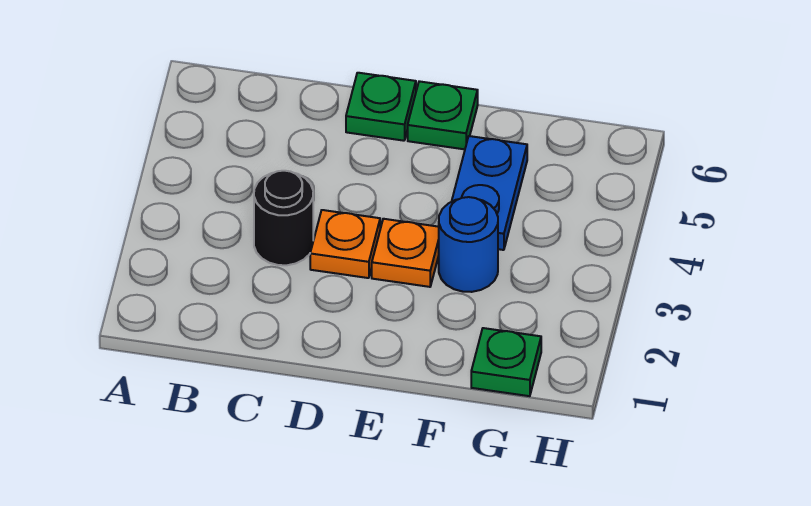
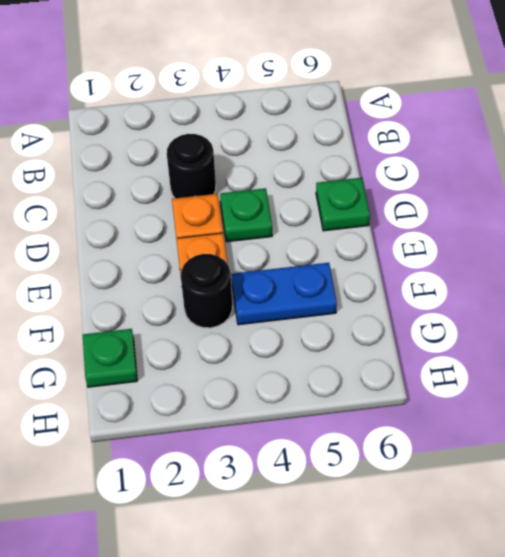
green plate E6 level 1 -> green plate D4 level 1
blue round brick F3 level 1 -> black round brick F3 level 1

